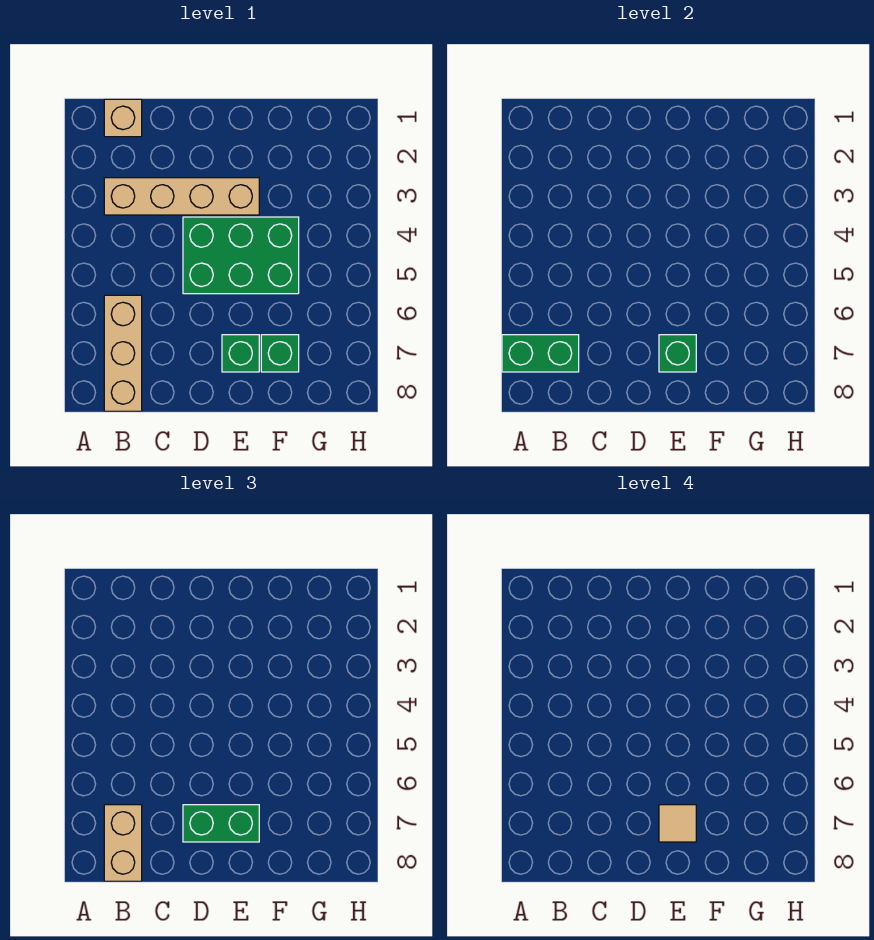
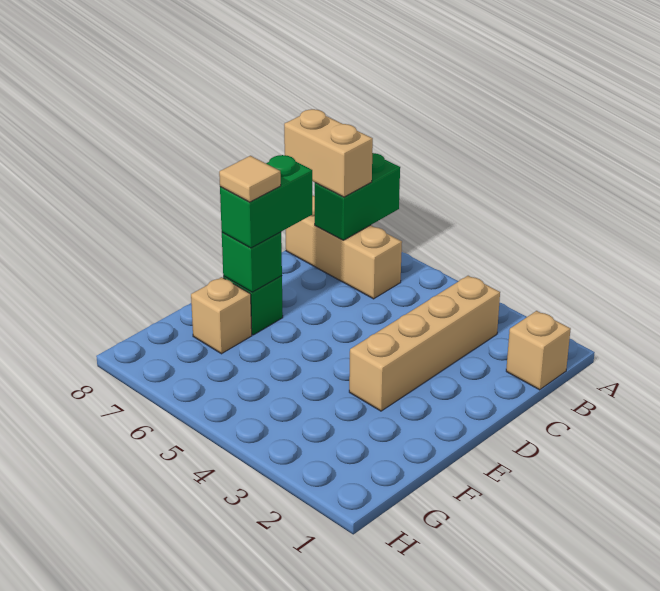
green brick D4:F5 level 1 -> none
green brick F7 level 1 -> tan brick F7 level 1

